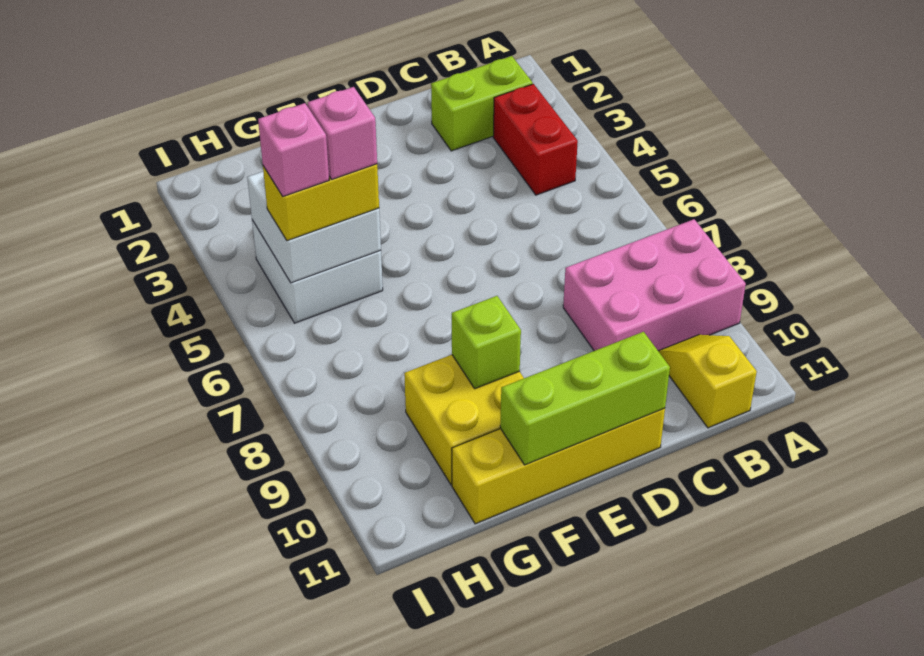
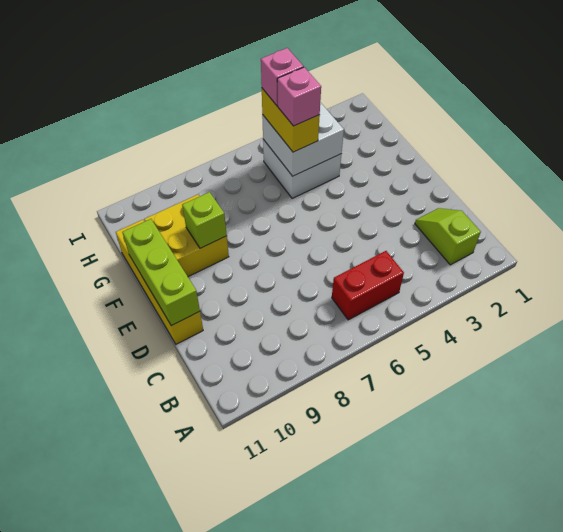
pink brick A8:C9 level 1 -> none
lime brick B2:C2 level 1 -> lime slope B2:C2 level 1 top B
red brick B3:B4 level 1 -> red brick B5:B6 level 1
yellow slope B10:B11 level 1 top 11 -> none

